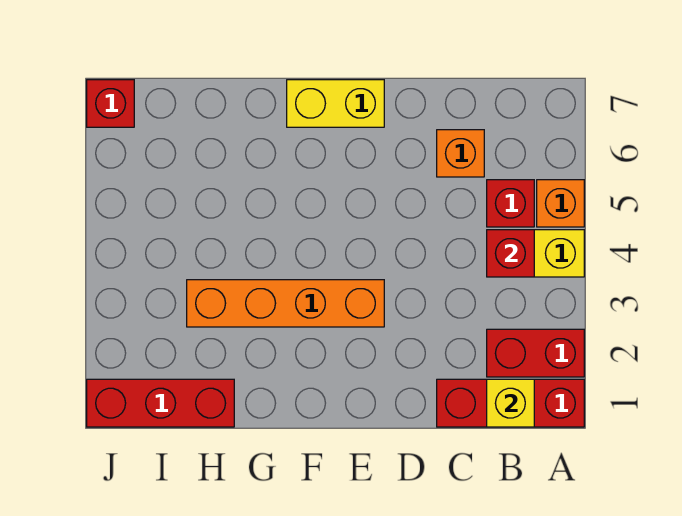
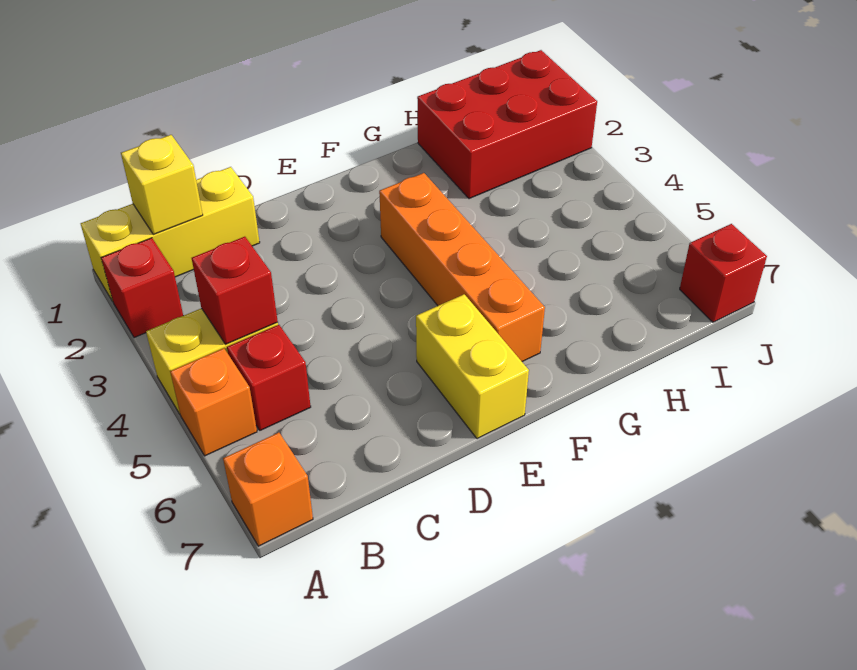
red brick A1:C1 level 1 -> yellow brick A1:C1 level 1
red brick A2:B2 level 1 -> red brick A2 level 1
orange brick C6 level 1 -> orange brick A7 level 1
orange brick E3:H3 level 1 -> orange brick F3:F6 level 1
yellow brick E7:F7 level 1 -> yellow brick E6:E7 level 1
red brick H1:J1 level 1 -> red brick H1:J2 level 1

